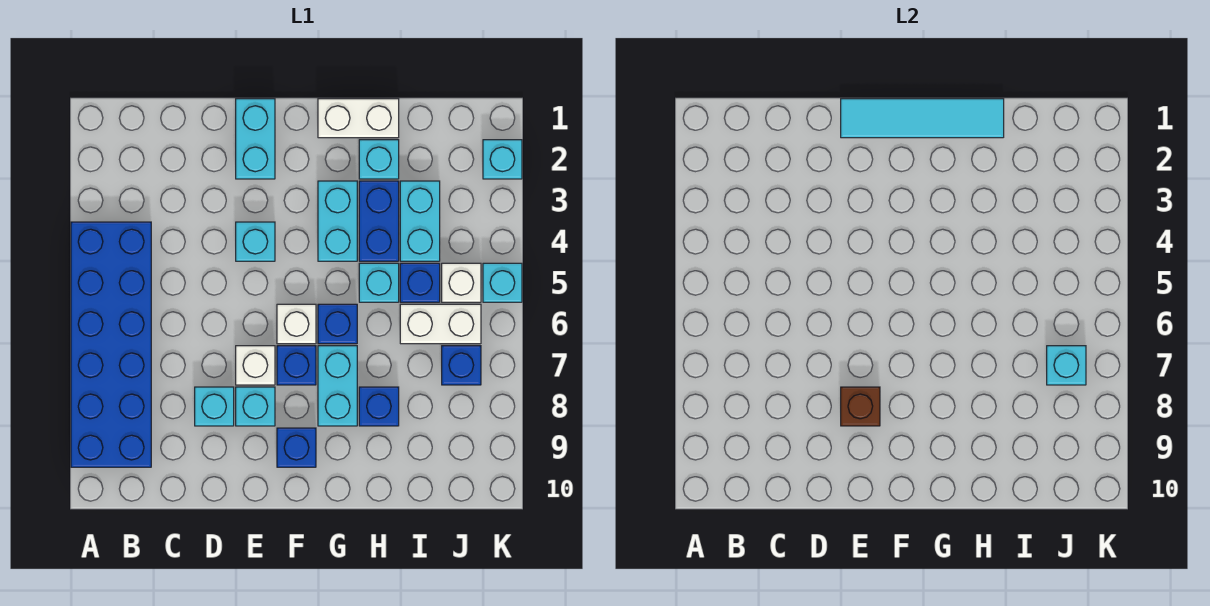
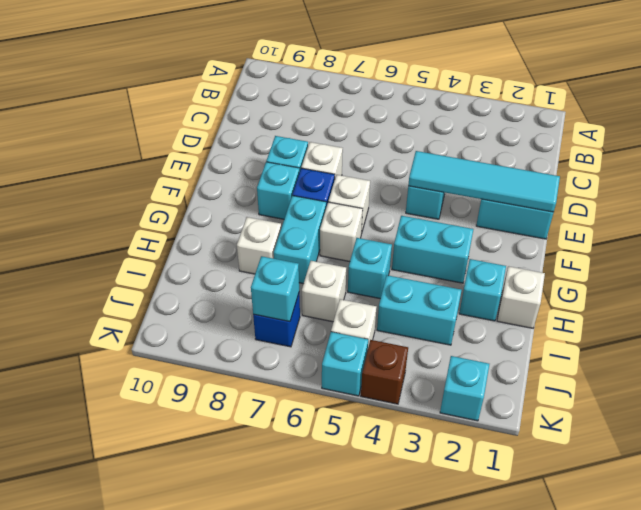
blue brick A4:B9 level 1 -> none
cyan brick D8 level 1 -> cyan brick F8 level 1
cyan tile E1:H1 level 2 -> cyan tile E1:E4 level 2
brown brick E8 level 2 -> brown brick K4 level 1
blue brick F9 level 1 -> none
white brick G1:H1 level 1 -> white brick H1 level 1
blue brick G6 level 1 -> white brick G6 level 1
cyan brick G7:G8 level 1 -> cyan brick G7:H7 level 1
blue brick H3:H4 level 1 -> none
blue brick H8 level 1 -> white brick H8 level 1
blue brick I5 level 1 -> none
white brick I6:J6 level 1 -> white brick I6 level 1

